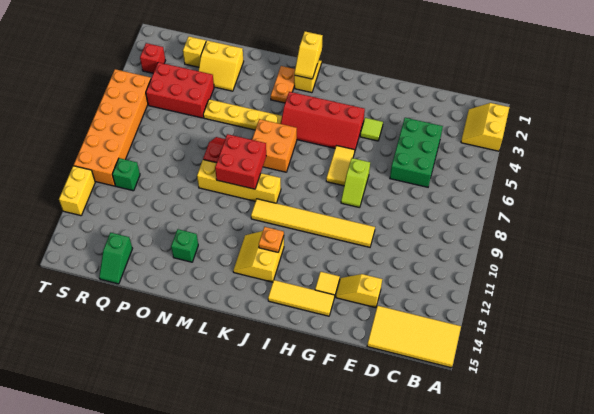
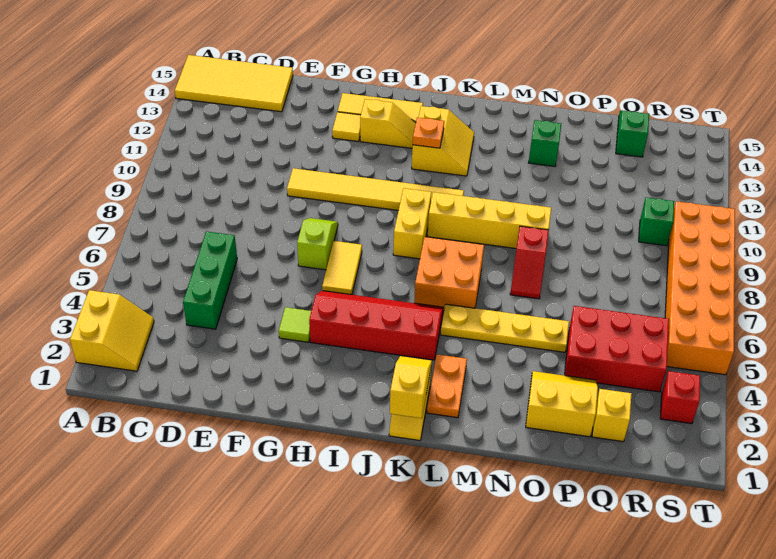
green brick D4:E6 level 1 -> green brick D4:D6 level 1
yellow slope E13:F13 level 1 top E -> yellow slope H13:I13 level 1 top H
red brick L8:M9 level 2 -> none
yellow brick T11:T12 level 1 -> yellow brick J8:J9 level 1

